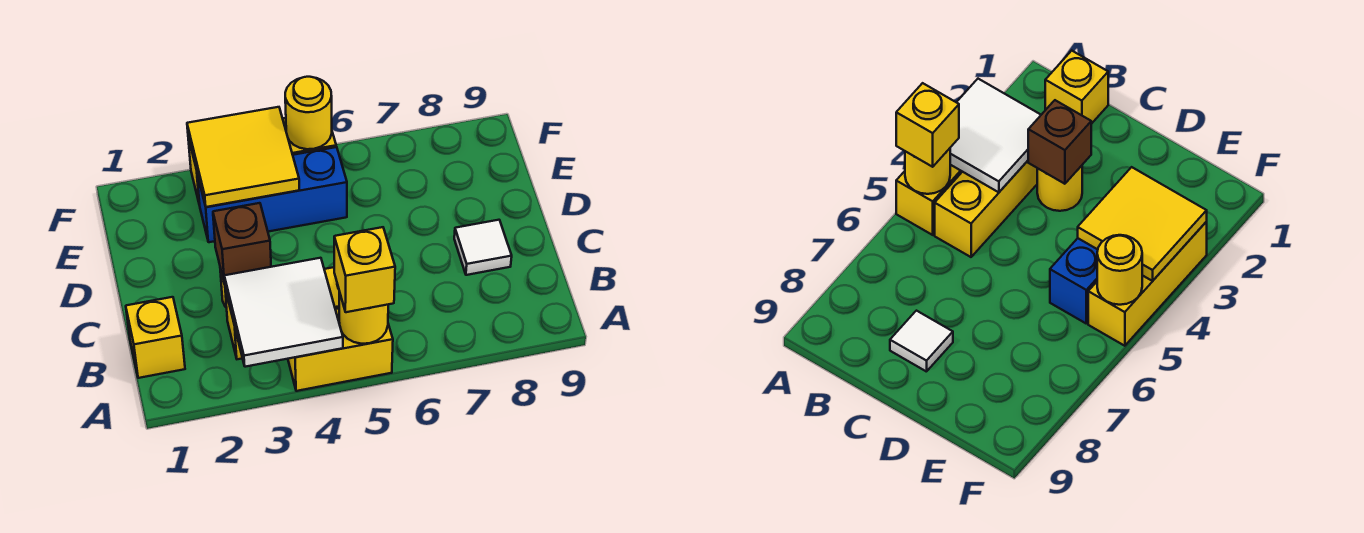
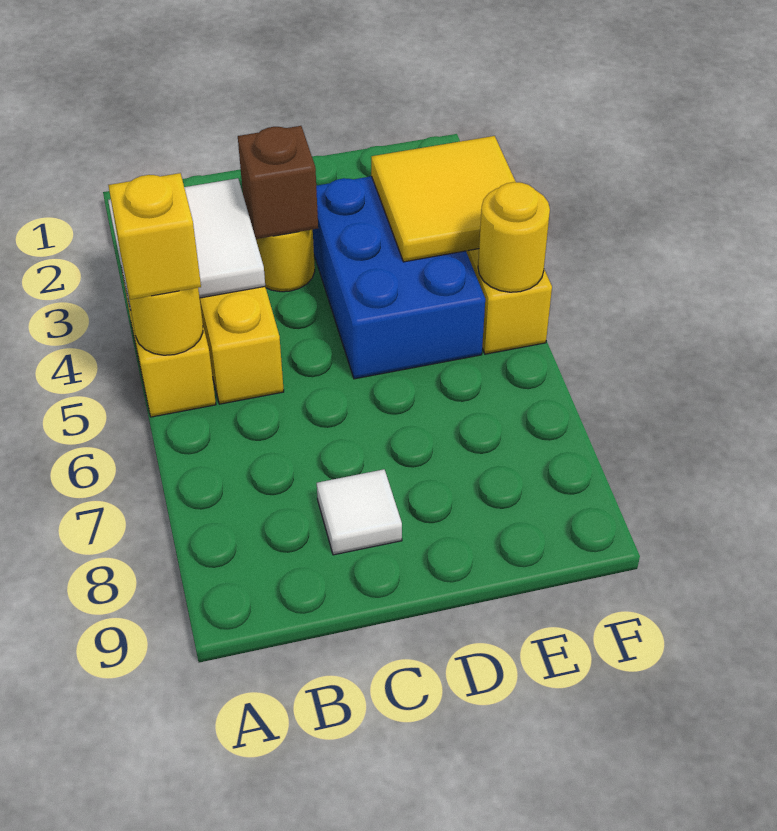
yellow brick B1 level 1 -> none
blue brick E3:E5 level 1 -> blue brick D3:E5 level 1

